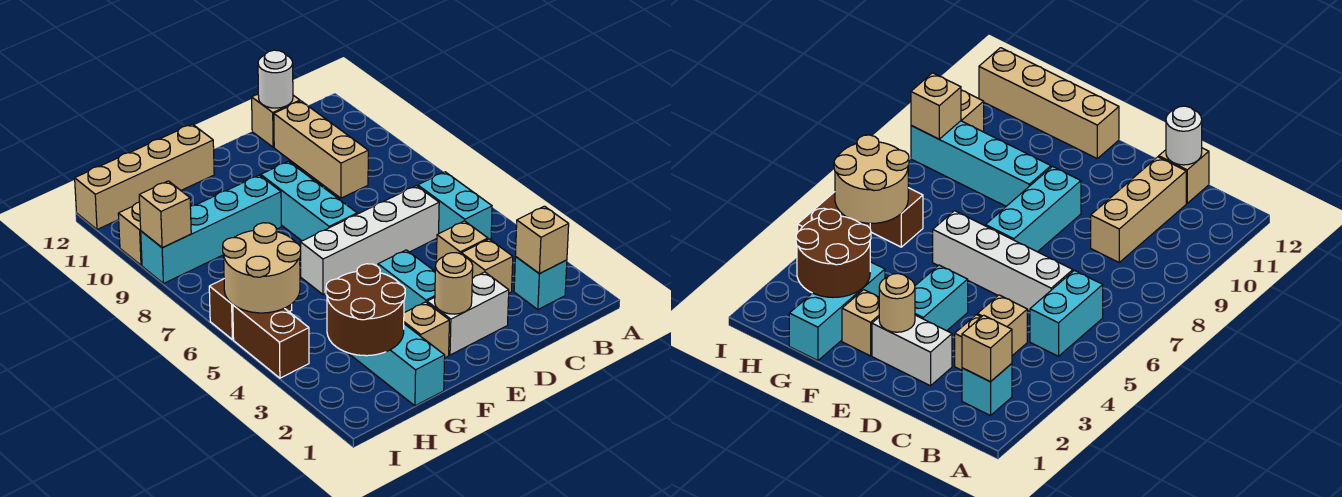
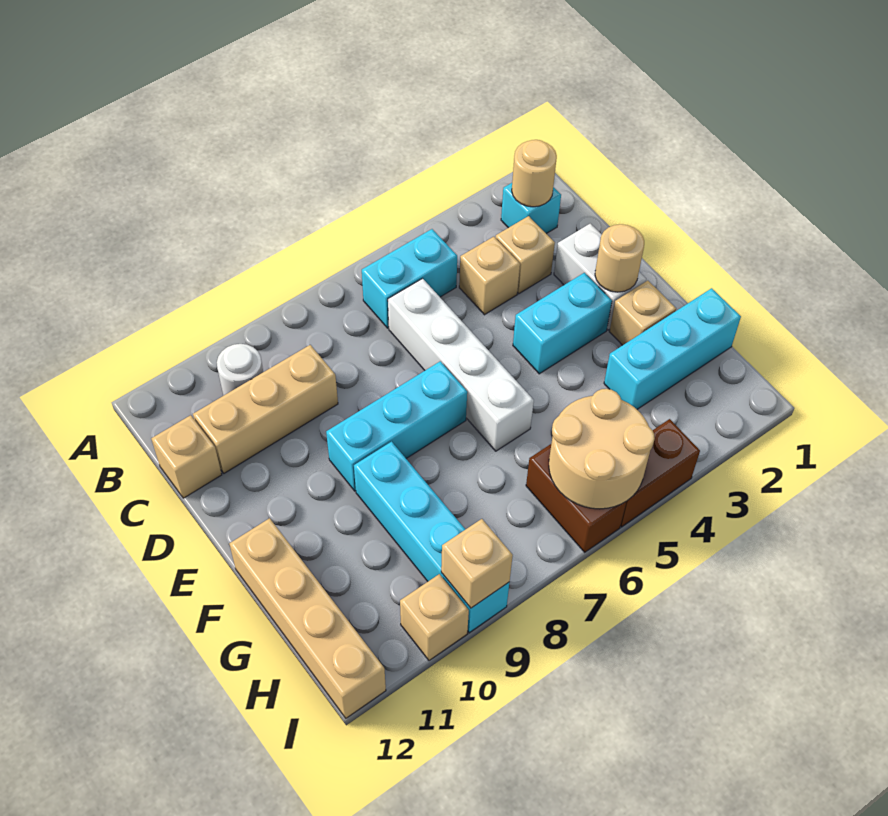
tan brick B2 level 2 -> tan round brick B2 level 2
white round brick C12 level 2 -> white round brick B10 level 1
brown round brick G2:H3 level 2 -> none

